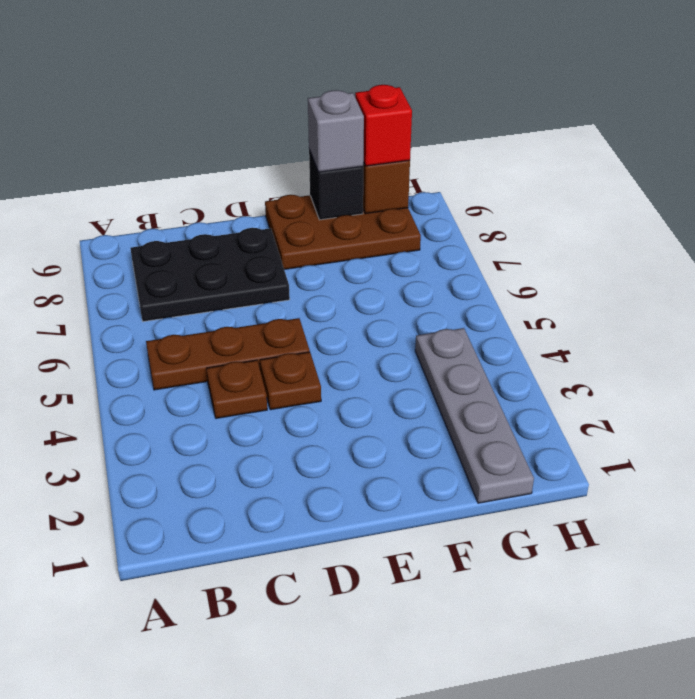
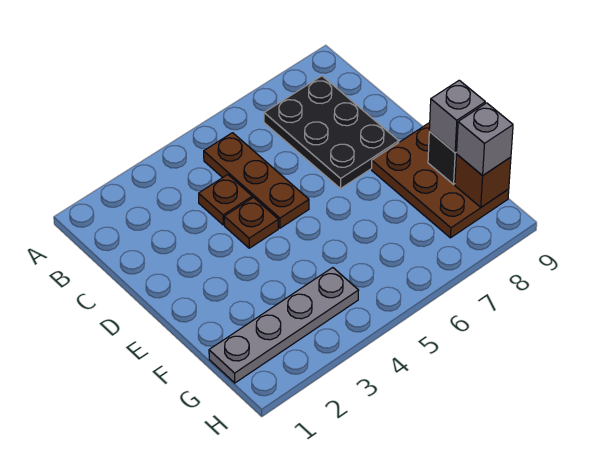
red brick G9 level 3 -> grey brick G9 level 3

